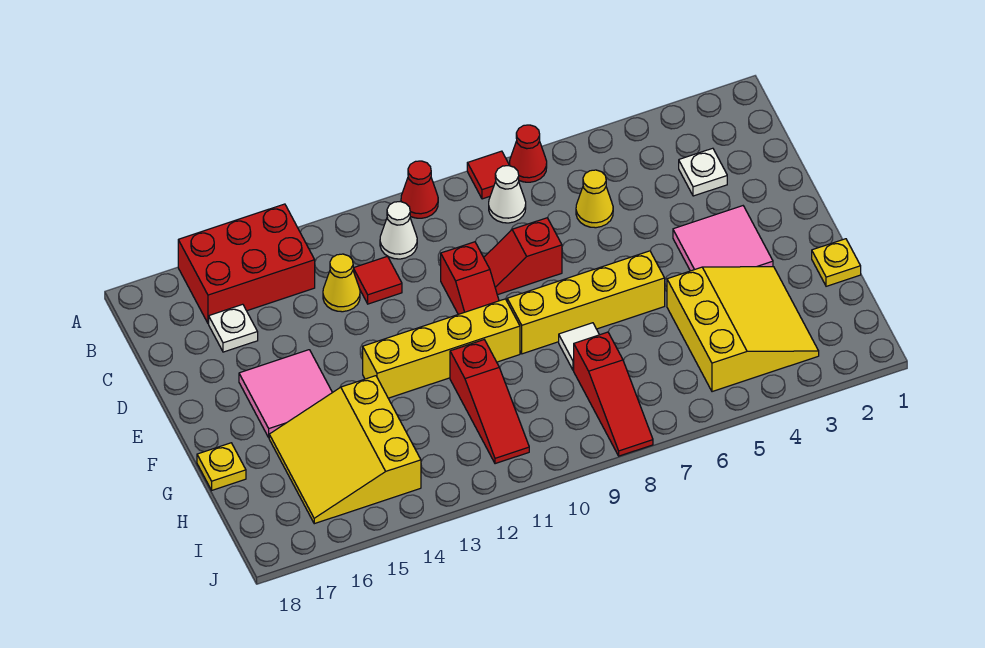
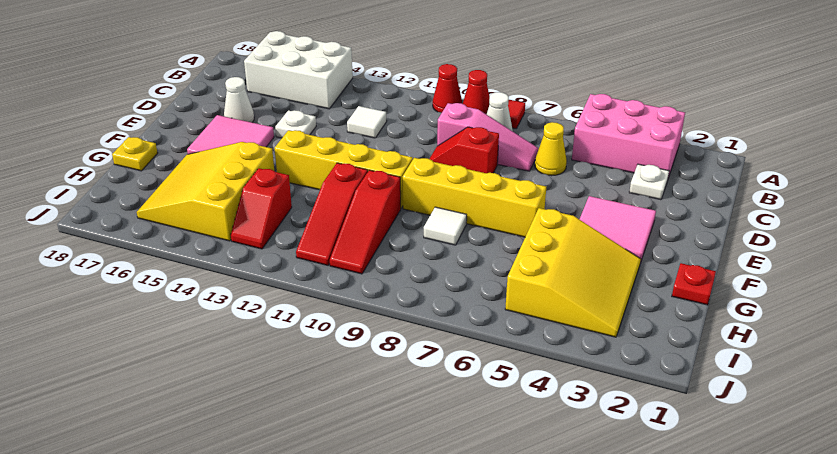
none -> pink brick A3:B5 level 1
red cone A7 level 1 -> red cone A9 level 1
red brick A14:B16 level 1 -> white brick A14:B16 level 1
white cone B11 level 1 -> white cone D16 level 1
none -> pink slope C7:C9 level 1 top 9
red tile C12 level 1 -> white tile C12 level 1
yellow cone C13 level 1 -> none
white plate C16 level 1 -> white plate D14 level 1
red slope D10:E10 level 1 top D -> red slope H13:I13 level 1 top H
yellow plate G1 level 1 -> red plate G1 level 1
red slope H8:J8 level 1 top H -> red slope G10:I10 level 1 top G

